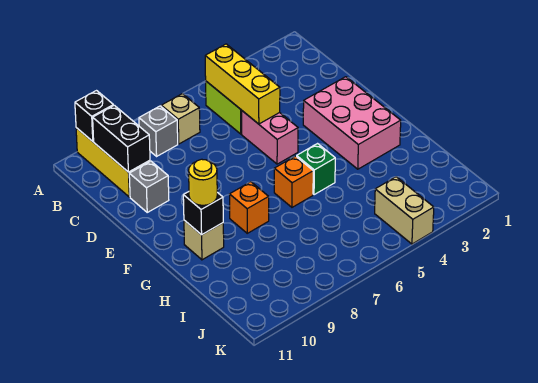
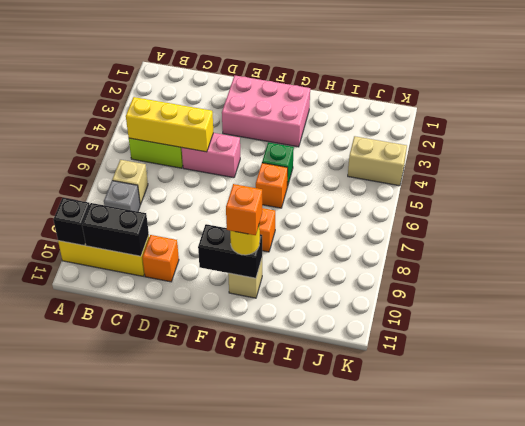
grey brick D10 level 1 -> orange brick D10 level 1
black brick G10 level 2 -> black brick F10:G10 level 2
none -> orange brick G10 level 4

